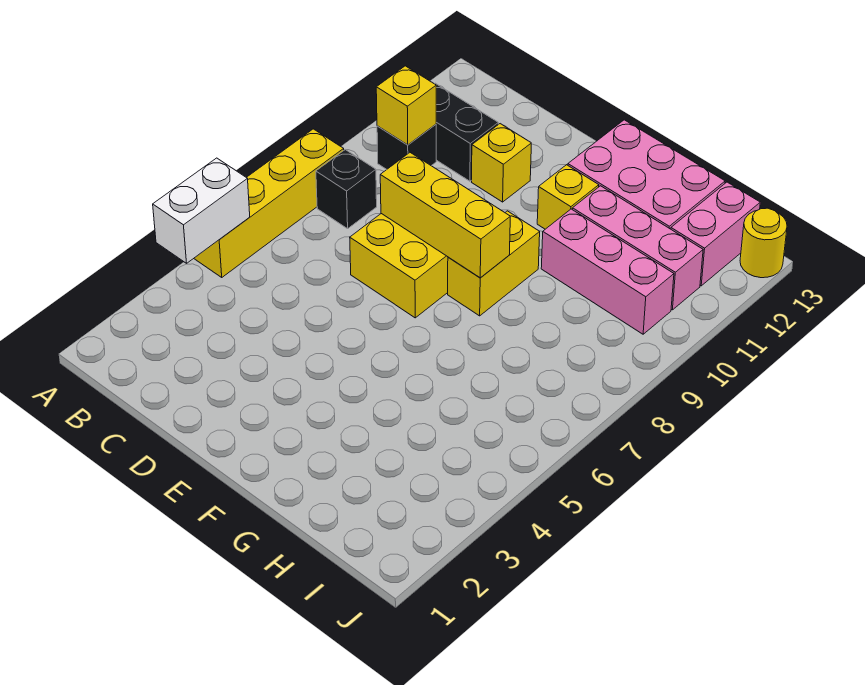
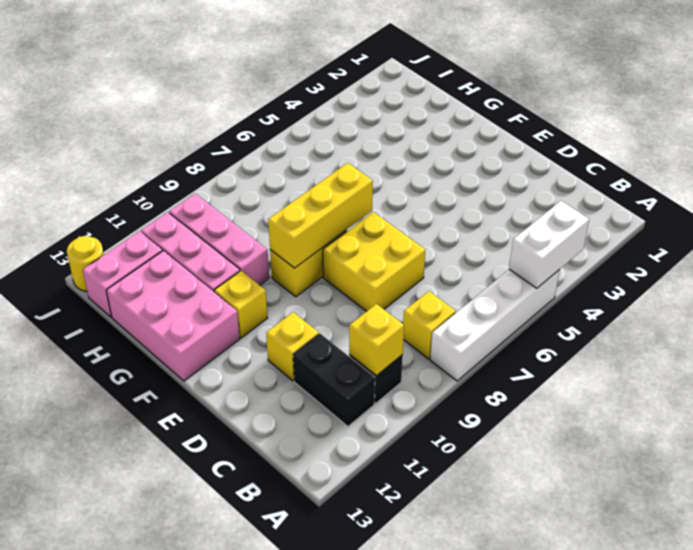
yellow brick A5:A8 level 1 -> white brick A5:A8 level 1
black brick B8 level 1 -> yellow brick B8 level 1
yellow brick D8:F8 level 2 -> yellow brick F7:F9 level 2

